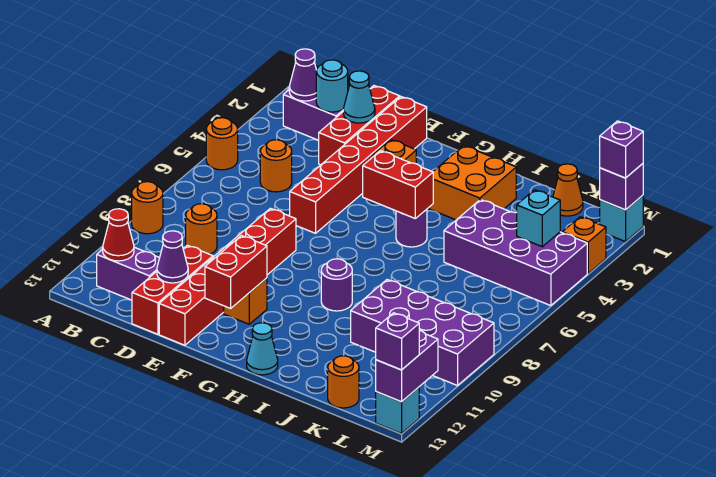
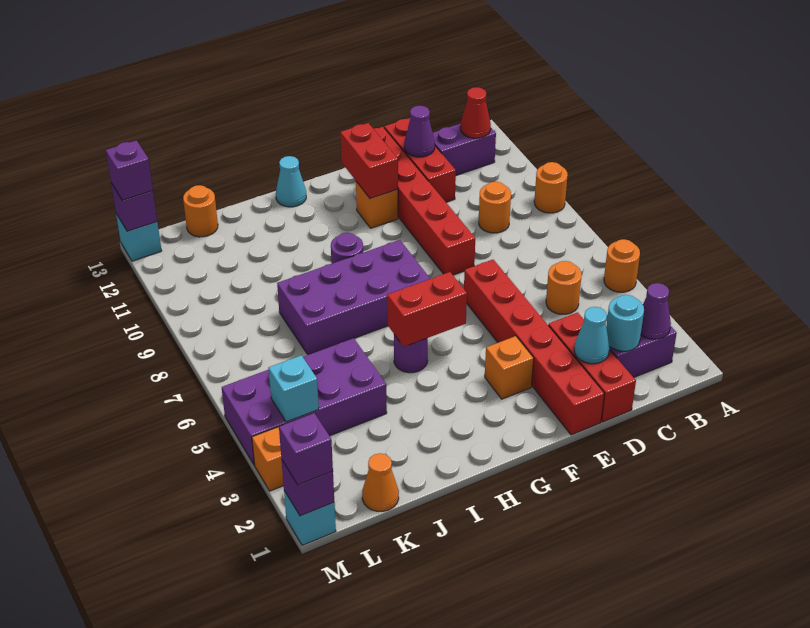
orange brick H2:I3 level 1 -> none
purple brick J9:M10 level 1 -> purple brick G7:J8 level 1
purple brick M12:M13 level 2 -> purple brick M13 level 2

